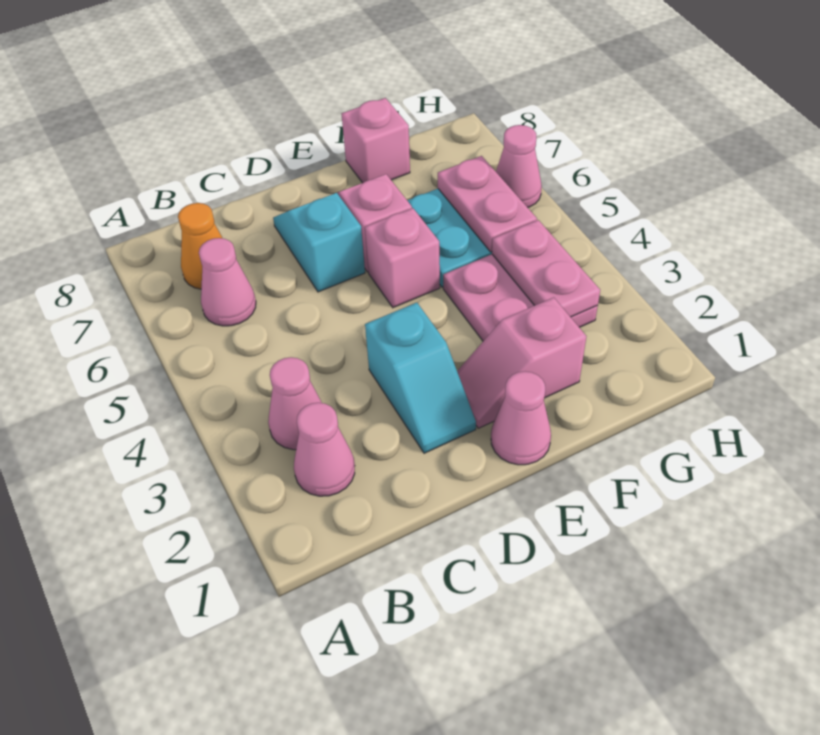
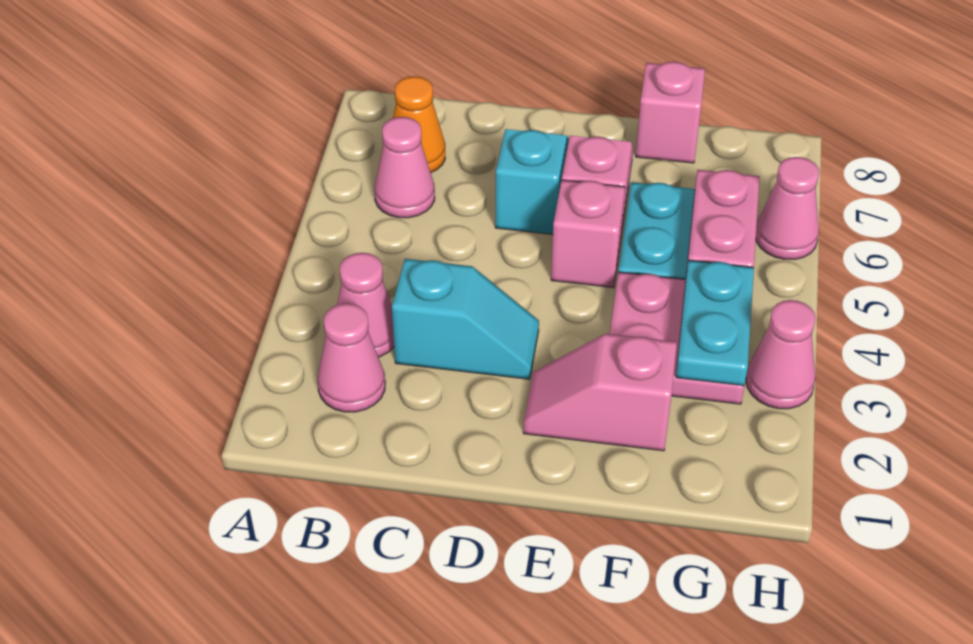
cyan slope D2:D3 level 1 top 3 -> cyan slope C3:D3 level 1 top C
pink cone E1 level 1 -> pink cone H3 level 1
pink plate G3:G4 level 2 -> cyan plate G3:G4 level 2

